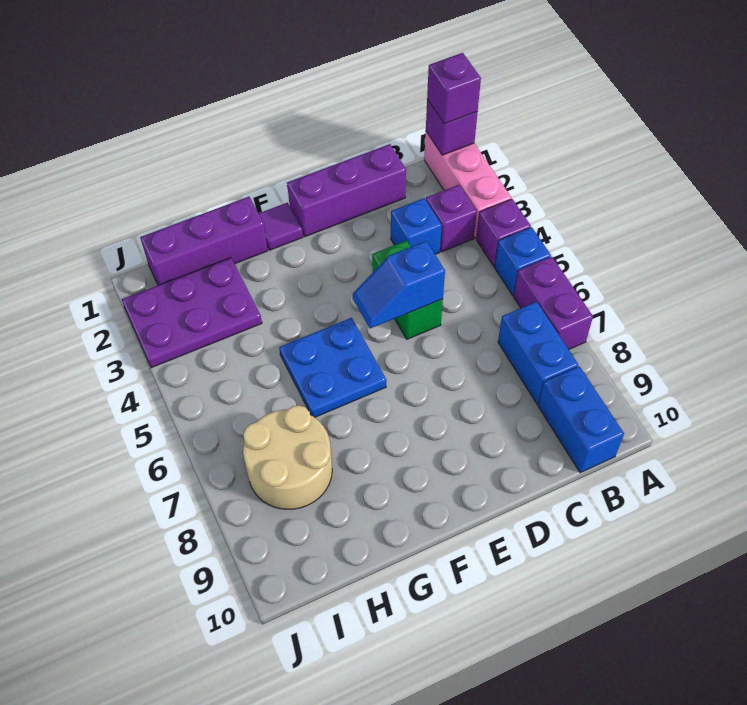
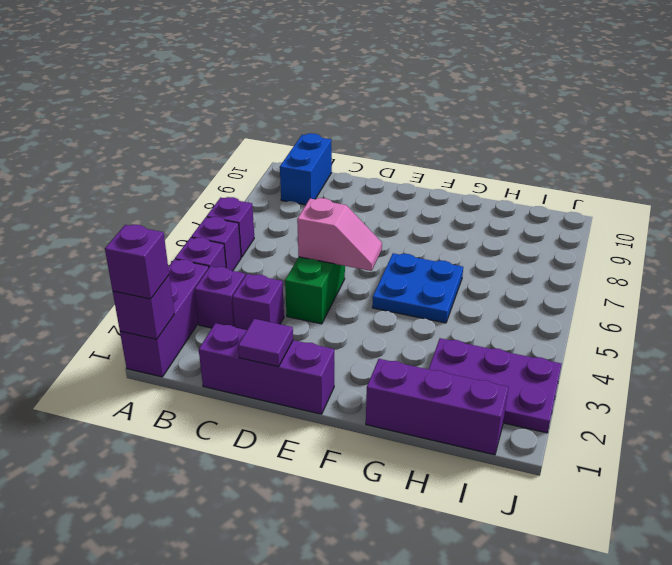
pink brick A1:A3 level 1 -> purple brick A1:A3 level 1
blue brick A5 level 1 -> purple brick A5 level 1
purple brick A6:A7 level 1 -> purple brick A6 level 1
blue brick B7:B8 level 1 -> none
blue brick C3 level 1 -> purple brick C3 level 1
blue slope D5:E5 level 2 top D -> pink slope D5:E5 level 2 top D
purple tile F1 level 1 -> purple tile D1 level 2
tan round brick H7:I8 level 1 -> none

